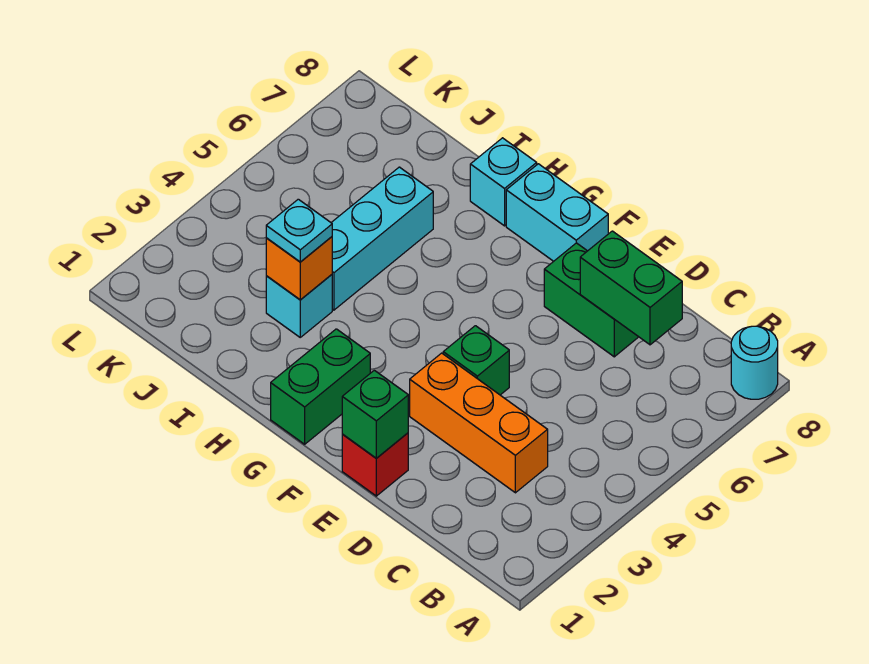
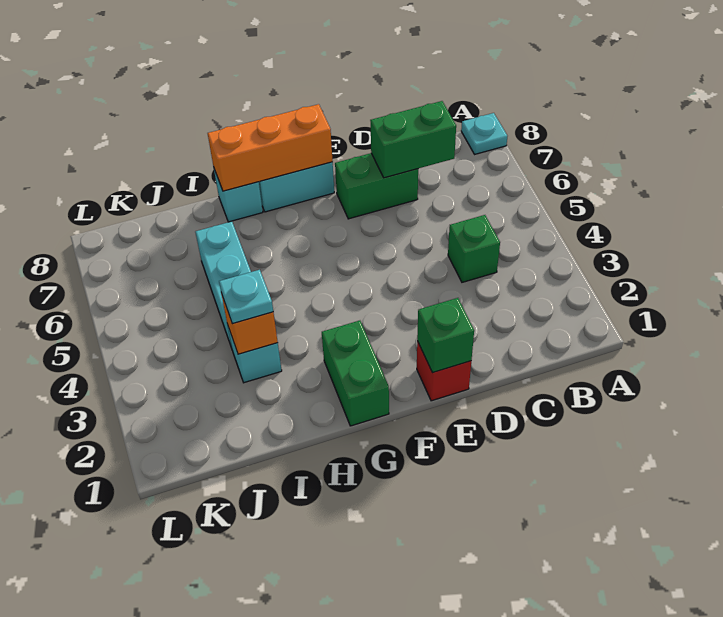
cyan round brick A8 level 1 -> cyan plate A8 level 1
orange brick C3:E3 level 1 -> orange brick F8:H8 level 2
green brick E4 level 1 -> green brick C4 level 1

